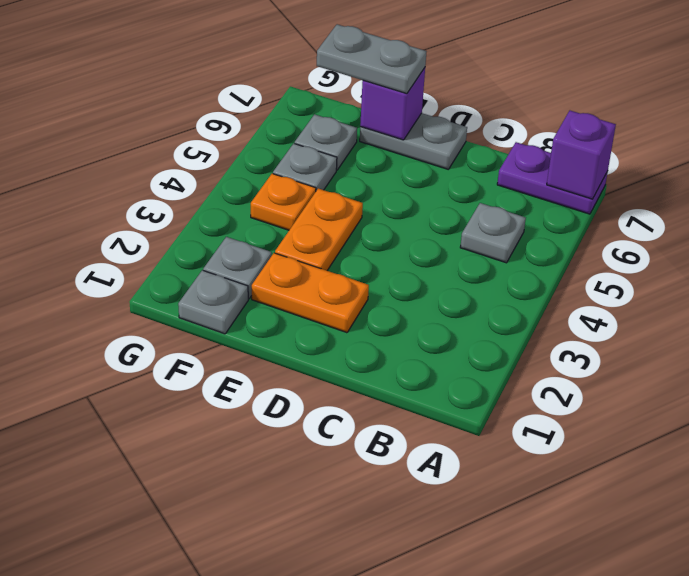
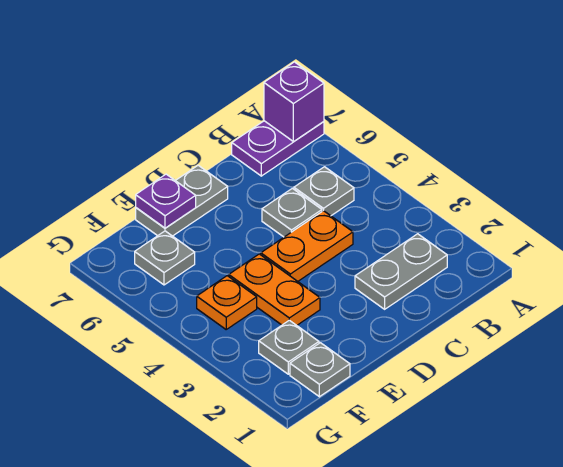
orange plate D2:E2 level 1 -> orange plate C4:D4 level 1
purple brick E7 level 2 -> purple plate E7 level 2
grey plate E7:F7 level 3 -> grey plate B2:C2 level 1
grey plate F5 level 1 -> grey plate C5 level 1

